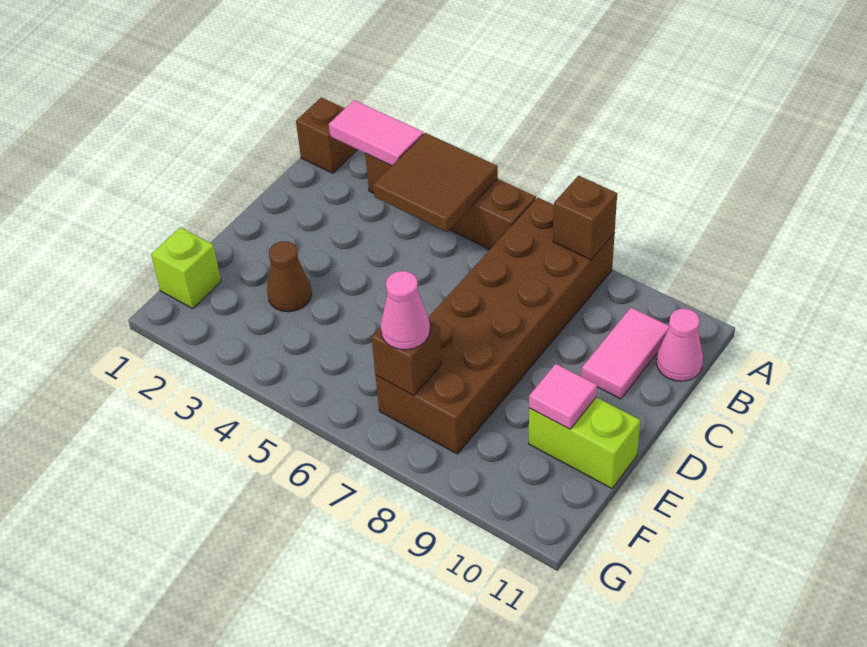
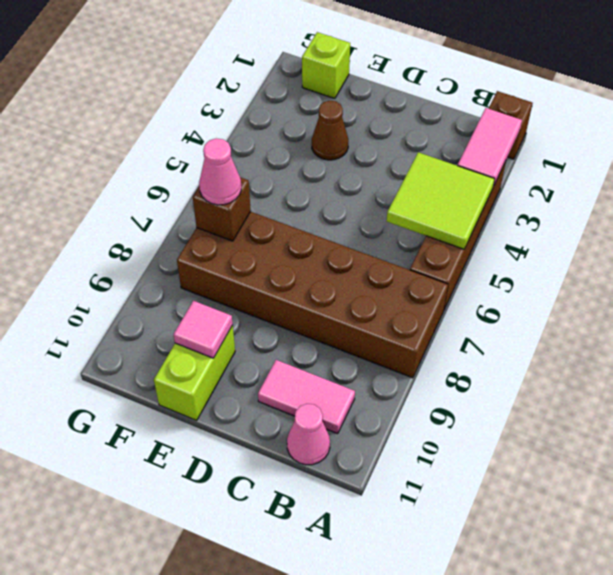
brown tile A4:B5 level 2 -> lime tile A4:B5 level 2
brown brick A8 level 2 -> none

